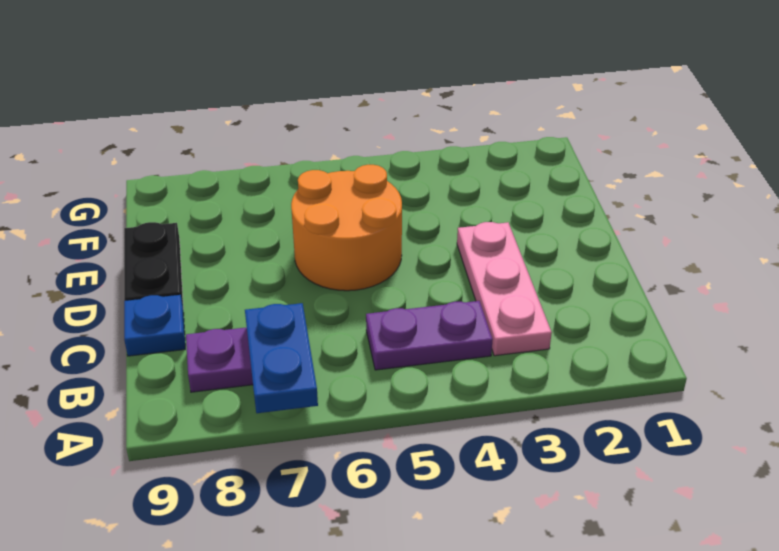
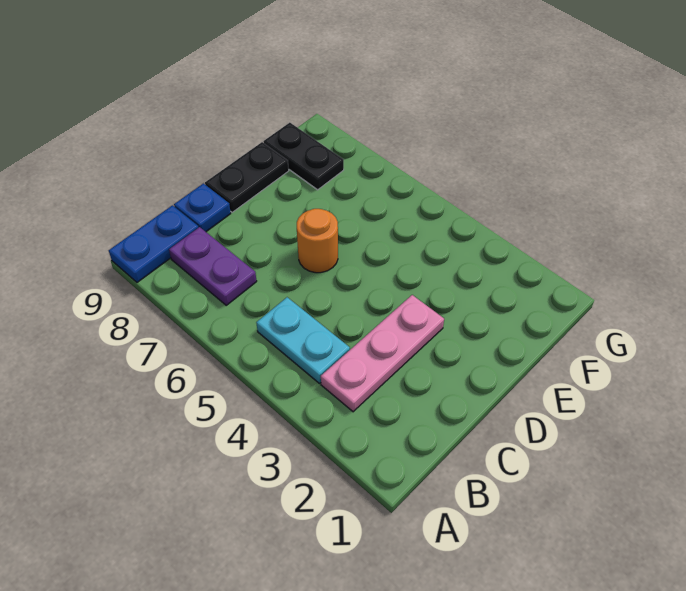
blue plate A7:B7 level 2 -> blue plate A9:B9 level 1
purple plate B4:B5 level 1 -> cyan plate B4:B5 level 1
orange round brick D5:E6 level 1 -> orange round brick D6 level 1
none -> black plate F8:F9 level 1

